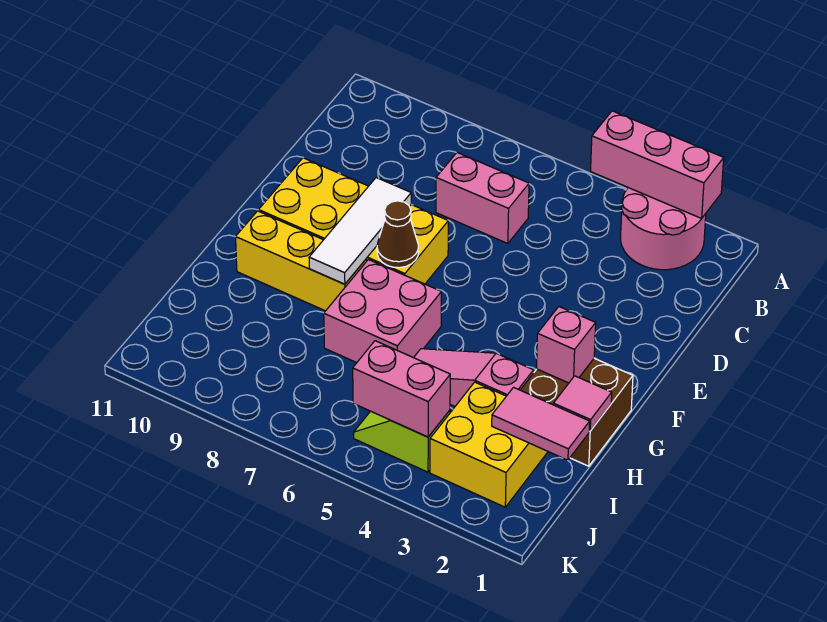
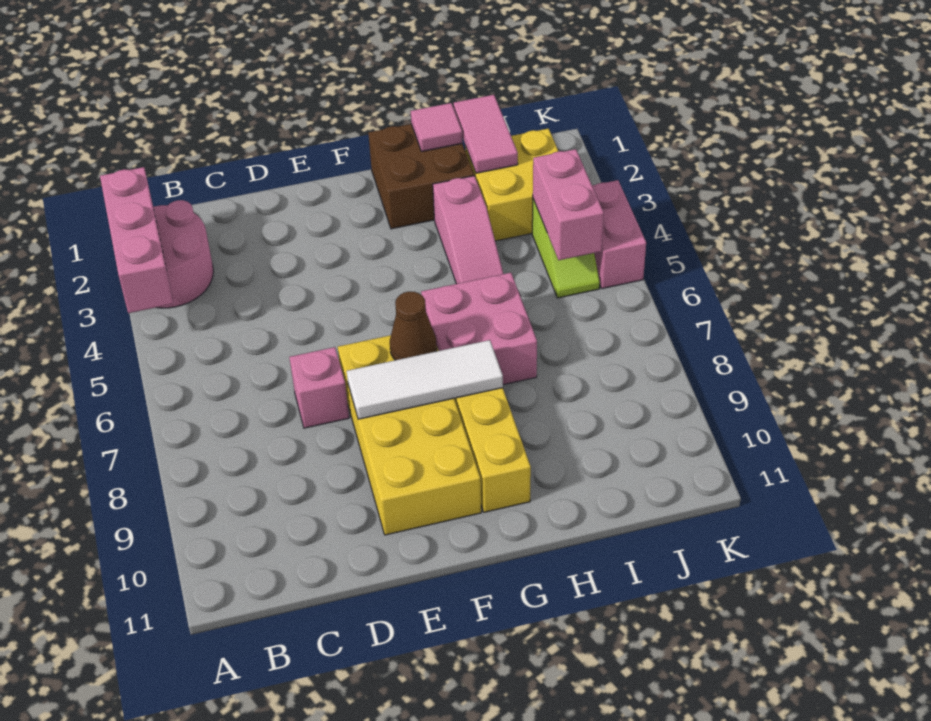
pink brick C6:C7 level 1 -> pink brick K4:K5 level 1
pink brick G2 level 2 -> pink brick D7 level 1

